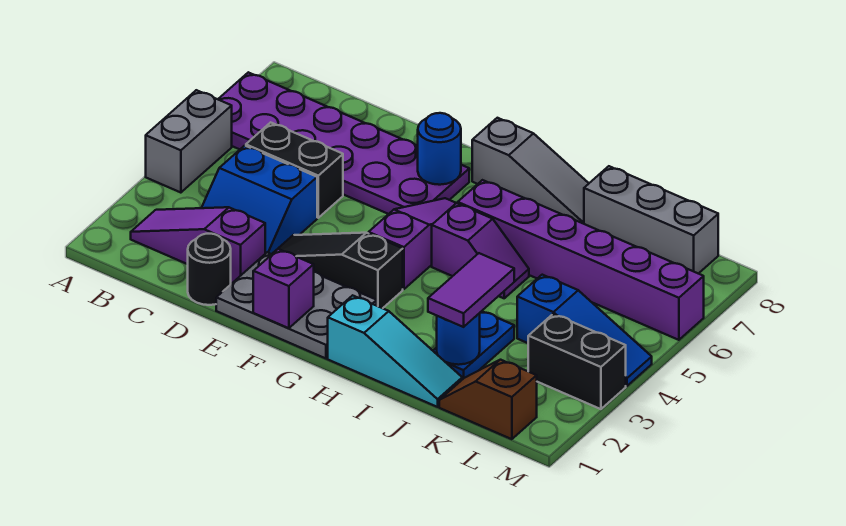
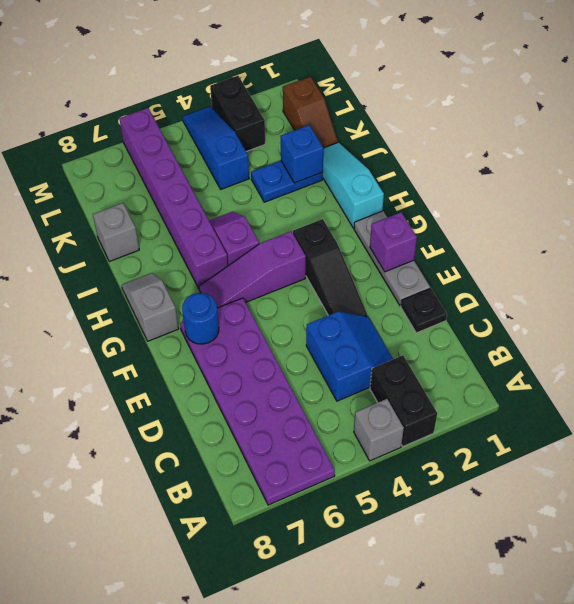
grey brick A4:A5 level 1 -> grey brick A4 level 1
purple slope B2:D2 level 1 top D -> none
black brick C5:D5 level 1 -> black brick A3:B3 level 1
black round brick D1 level 1 -> black plate D1 level 1
grey plate E1:G2 level 1 -> grey plate E1:G1 level 1
grey slope G8:I8 level 1 top G -> grey slope G8:H8 level 1 top G
blue round brick J2 level 2 -> blue brick J2 level 2
purple tile J2:J3 level 3 -> none
grey brick J8:L8 level 1 -> grey brick J8 level 1

